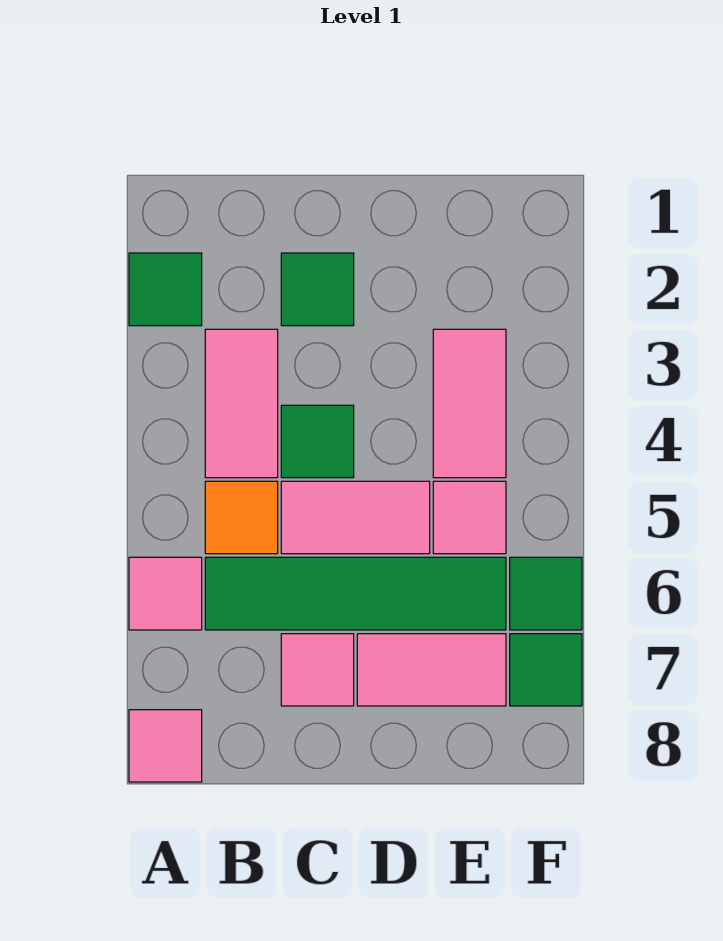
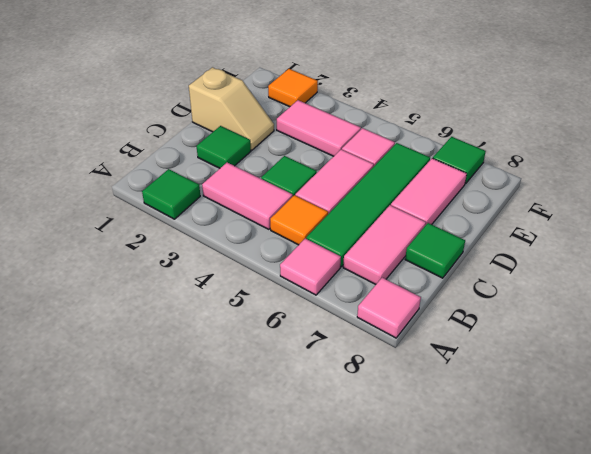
pink tile C7 level 1 -> pink tile B7:C7 level 1
none -> tan slope D1:D2 level 1 top 1
none -> orange tile F2 level 1
green tile F6 level 1 -> green tile C8 level 1

